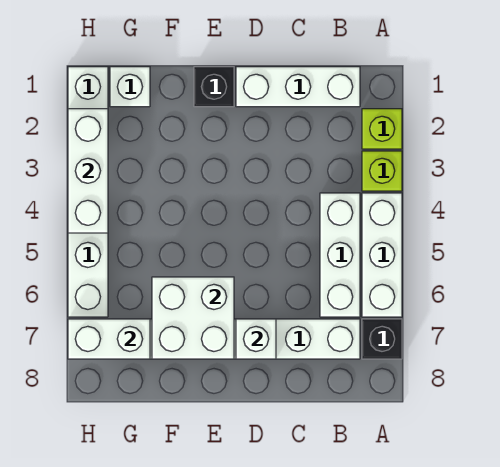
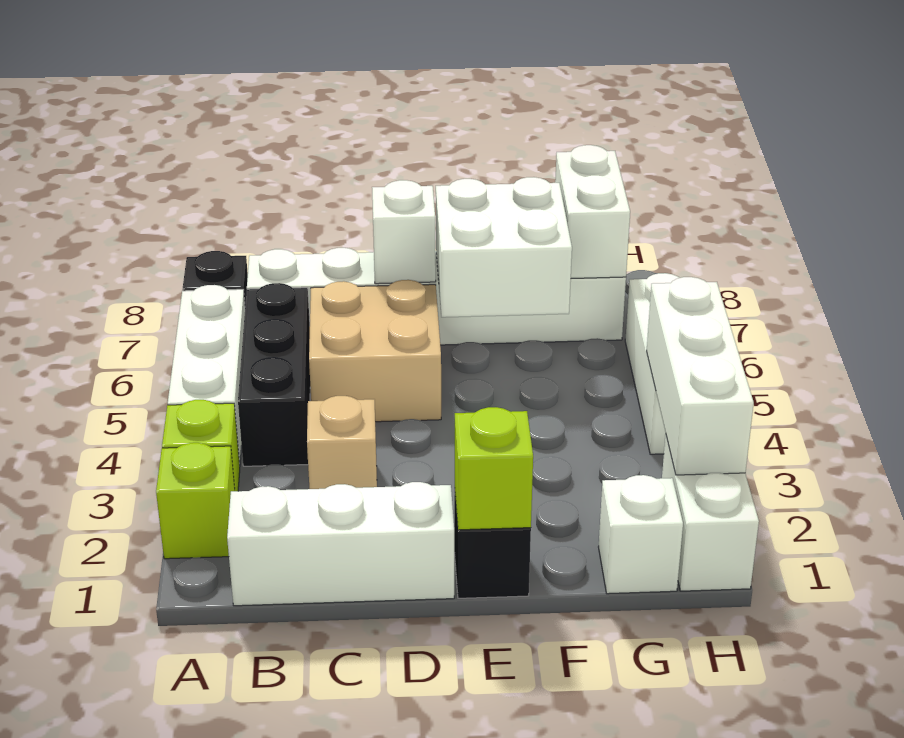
white brick B4:B6 level 1 -> black brick B4:B6 level 1
none -> tan brick C3 level 1
none -> tan brick C5:D6 level 1
none -> lime brick E1 level 2
white brick G7:H7 level 2 -> white brick G7:G8 level 2

